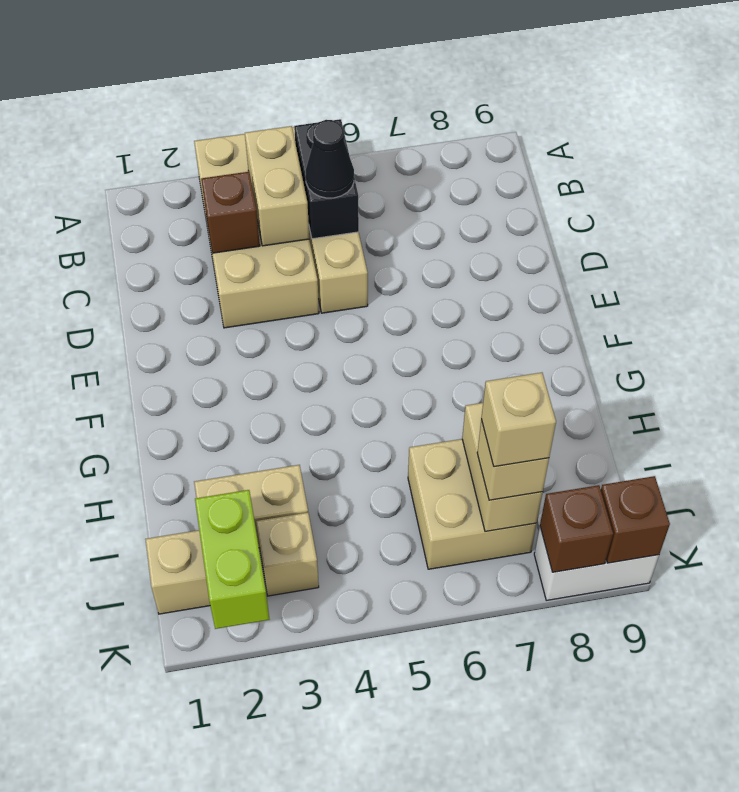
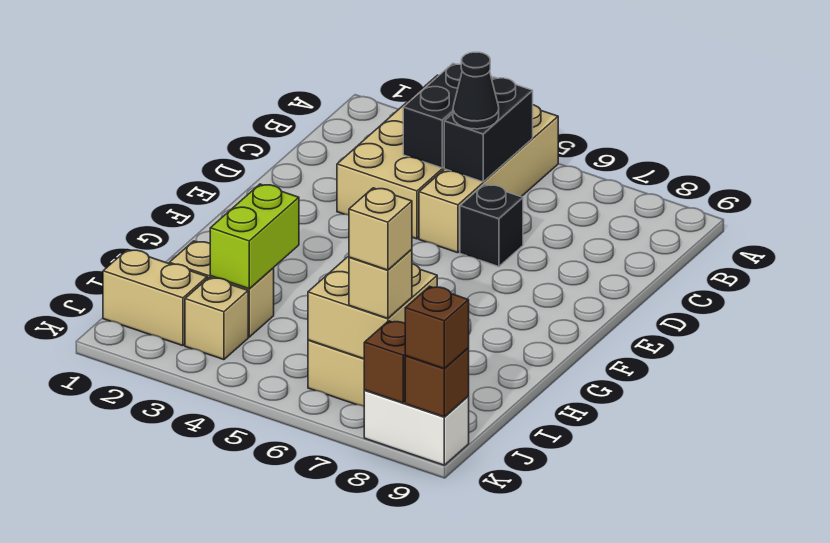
tan brick B4:C4 level 2 -> black brick B4:C4 level 2
brown brick C3 level 2 -> brown brick K9 level 3
none -> black brick D6 level 1
tan brick I7:J7 level 2 -> tan brick I6:J7 level 2
lime brick J2:K2 level 2 -> lime brick H3:I3 level 2

